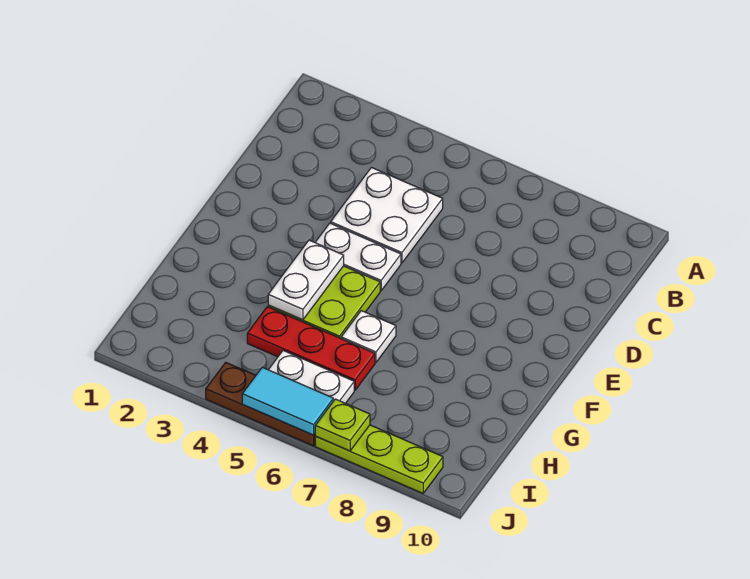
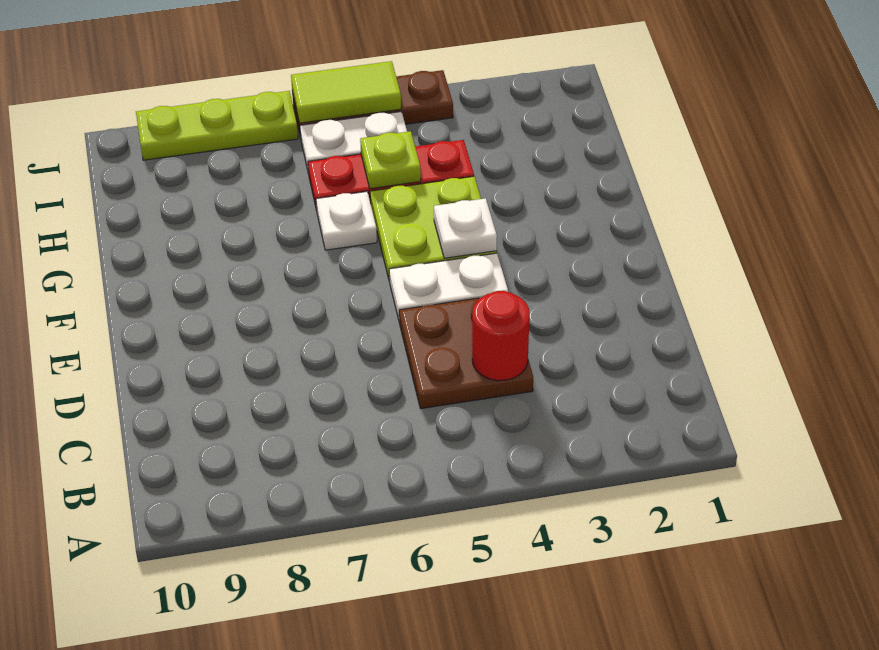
white plate C4:D5 level 1 -> brown plate C4:D5 level 1
none -> red round brick C4 level 2
white plate F4:G4 level 2 -> white plate F4 level 2
cyan tile J5:J6 level 2 -> lime tile J5:J6 level 2
lime plate J7 level 2 -> lime plate H5 level 2

